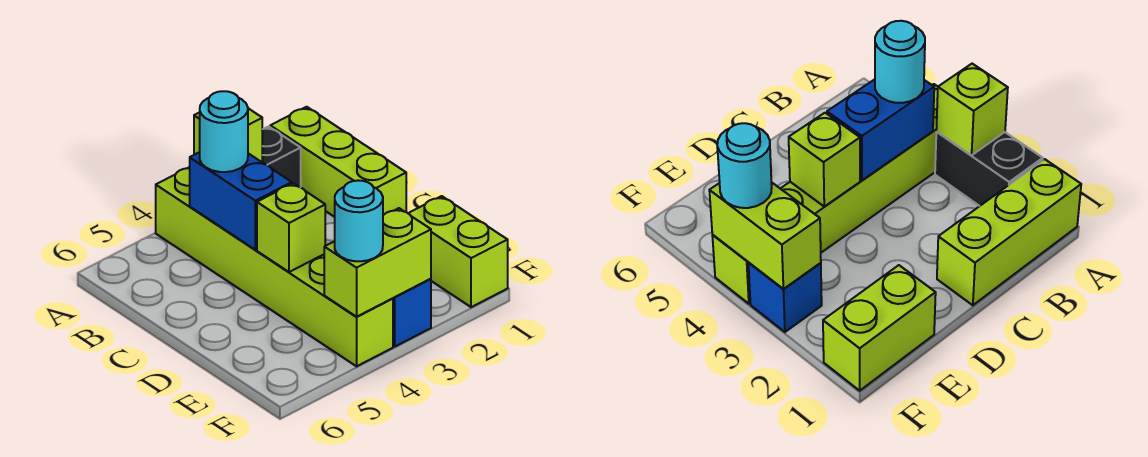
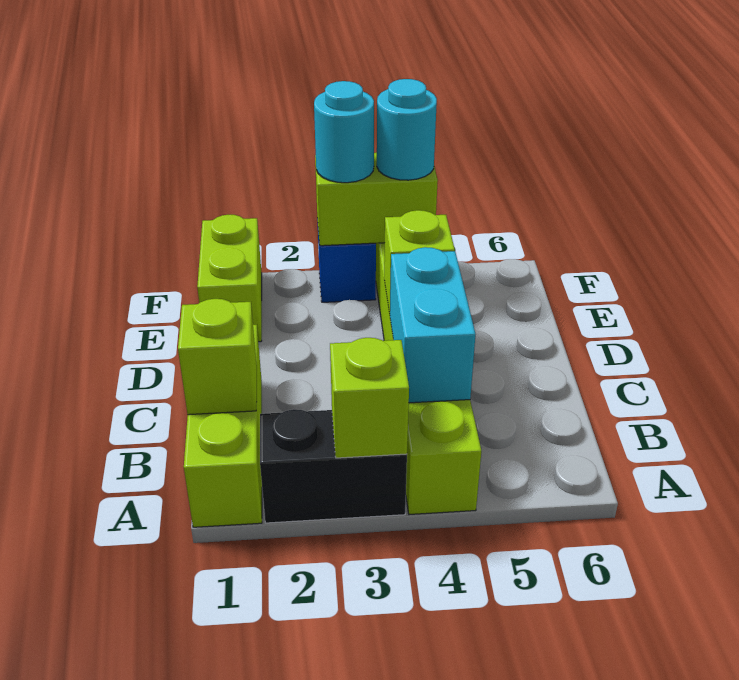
none -> lime brick B1 level 2
blue brick B4:C4 level 2 -> cyan brick B4:C4 level 2
cyan round brick B4 level 3 -> cyan round brick F3 level 3

